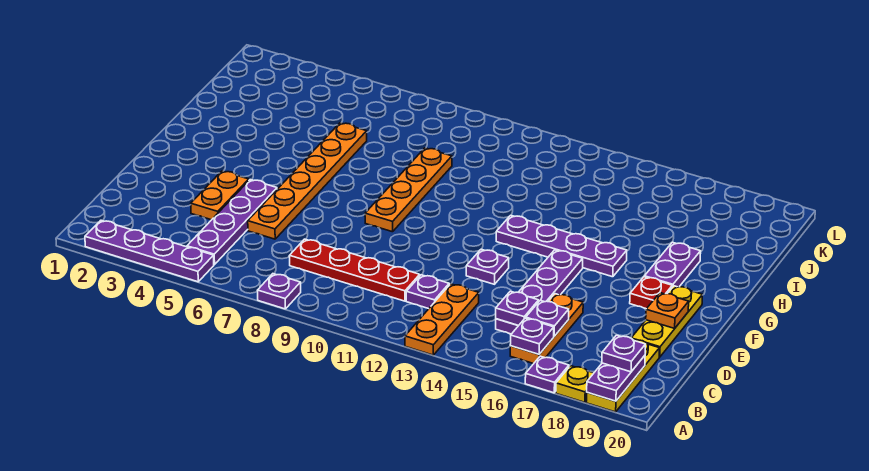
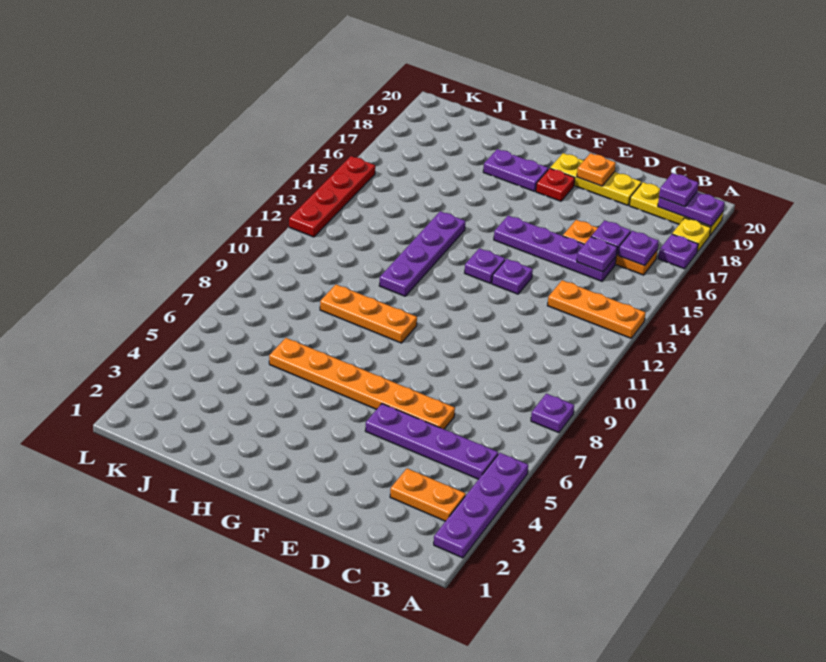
red plate C8:C11 level 1 -> red plate L12:L15 level 1
purple plate C12 level 1 -> purple plate F13 level 1
orange plate D4:E4 level 1 -> orange plate B3:C3 level 1
orange plate F9:I9 level 1 -> orange plate G9:I9 level 1
purple plate G13:G16 level 1 -> purple plate H11:H14 level 1

